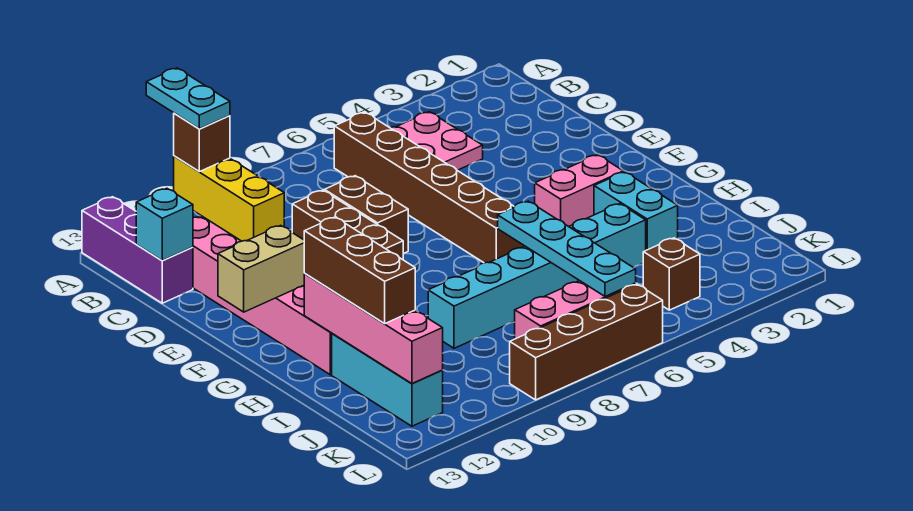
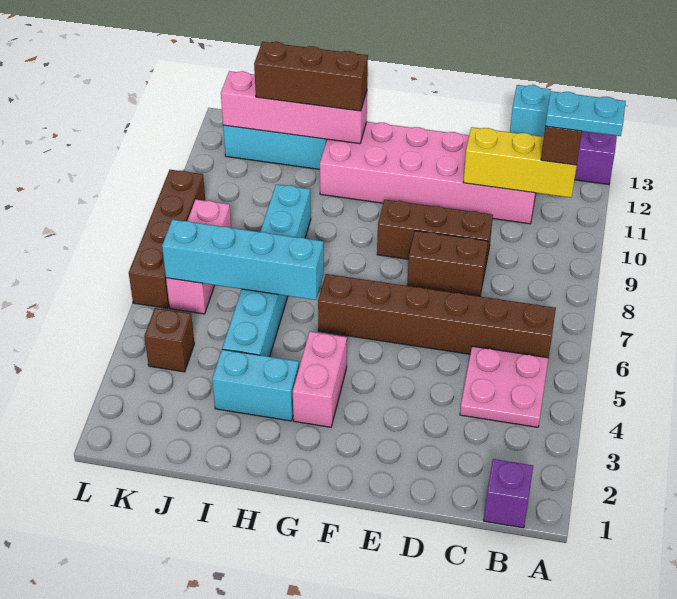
none -> purple brick B1 level 1
tan brick F12:F13 level 2 -> none
cyan plate H6:K6 level 2 -> cyan brick H6:K6 level 2

